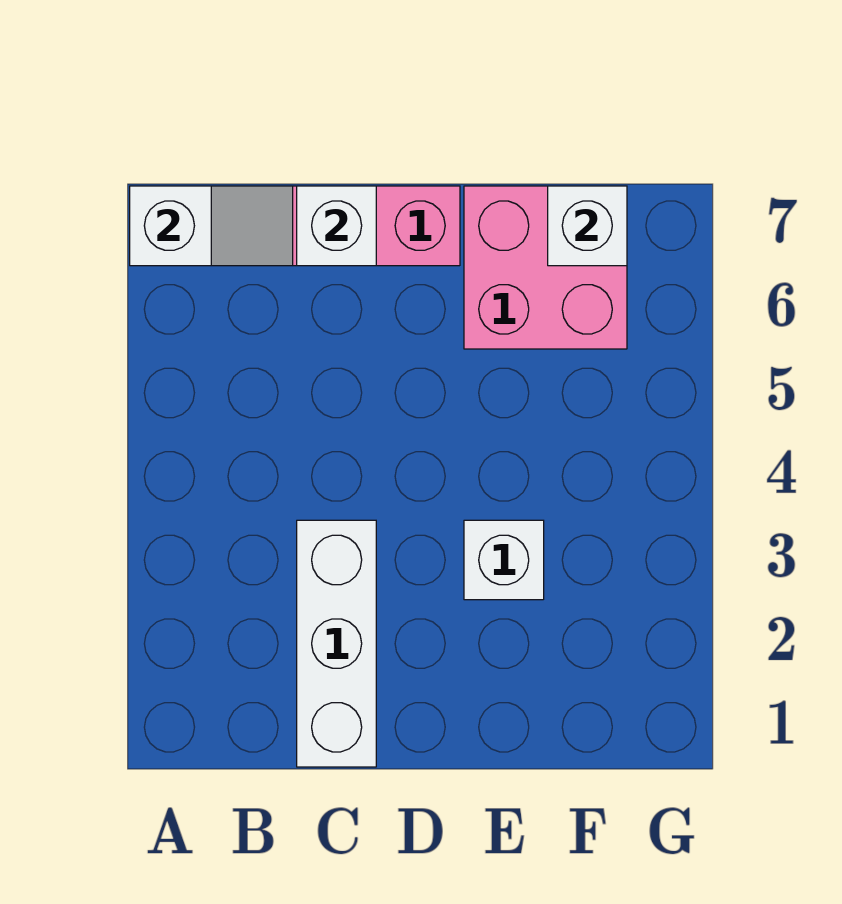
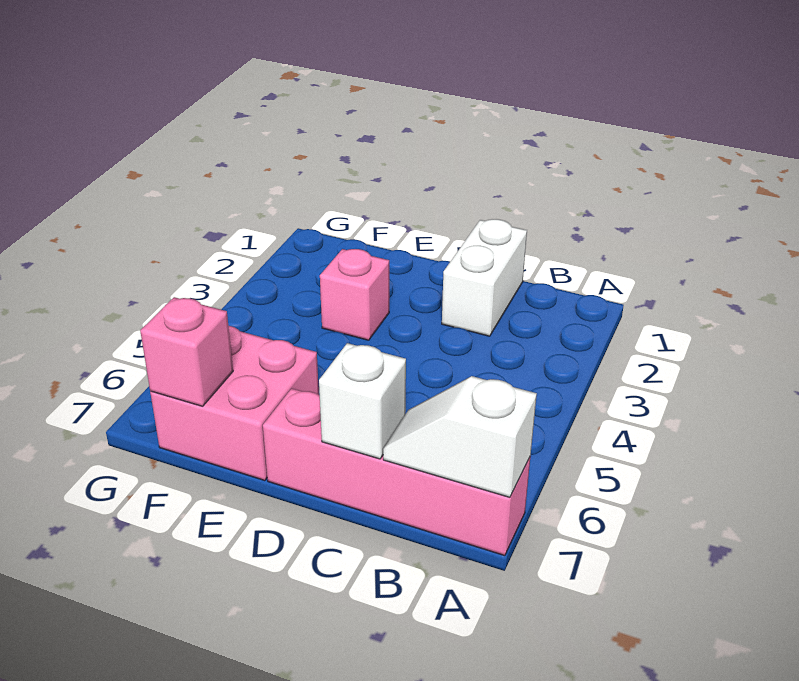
white brick C1:C3 level 1 -> white brick C1:C2 level 1
white brick E3 level 1 -> pink brick E3 level 1
white brick F7 level 2 -> pink brick F7 level 2

